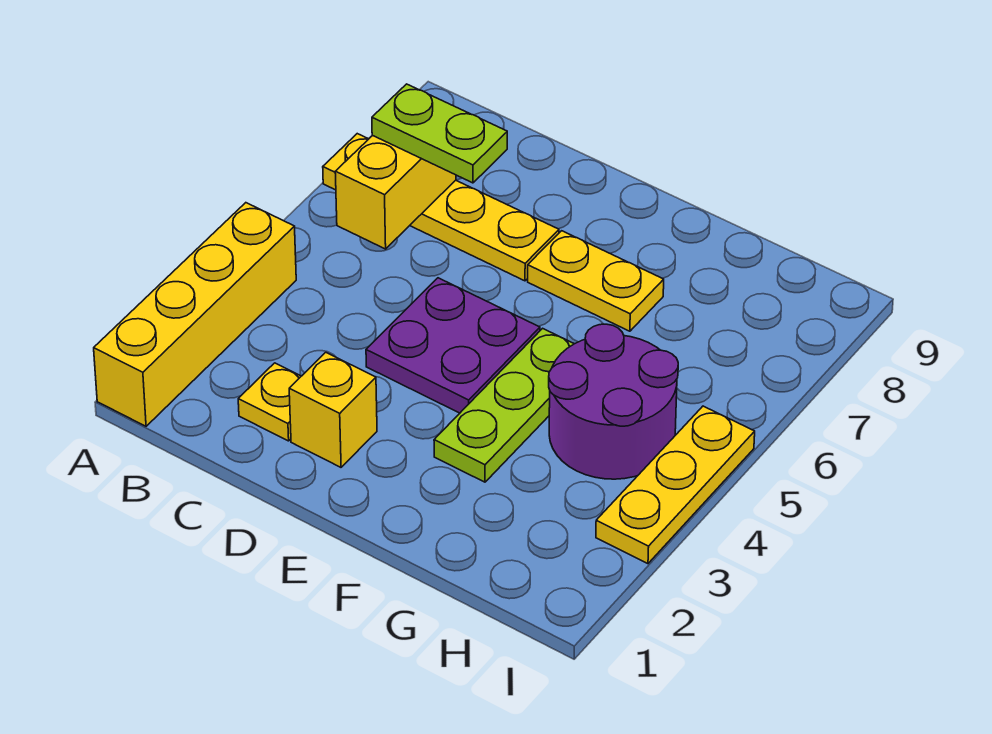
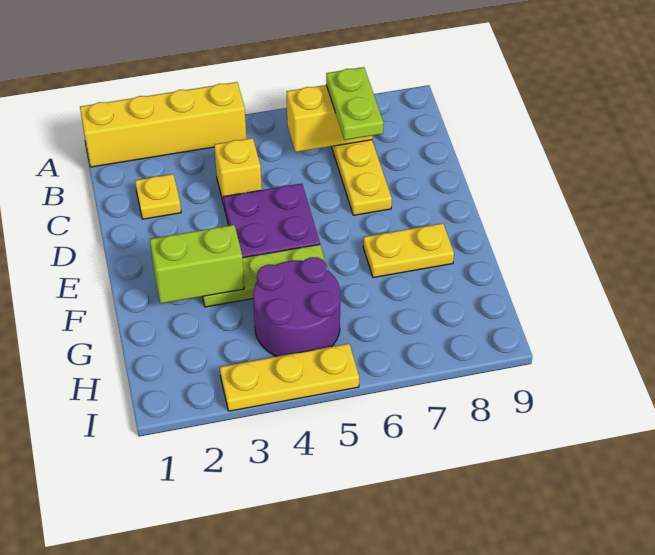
yellow brick D2 level 1 -> yellow brick C4 level 1
yellow plate E7:F7 level 1 -> yellow plate F7:F8 level 1
none -> lime brick F2:F3 level 2

